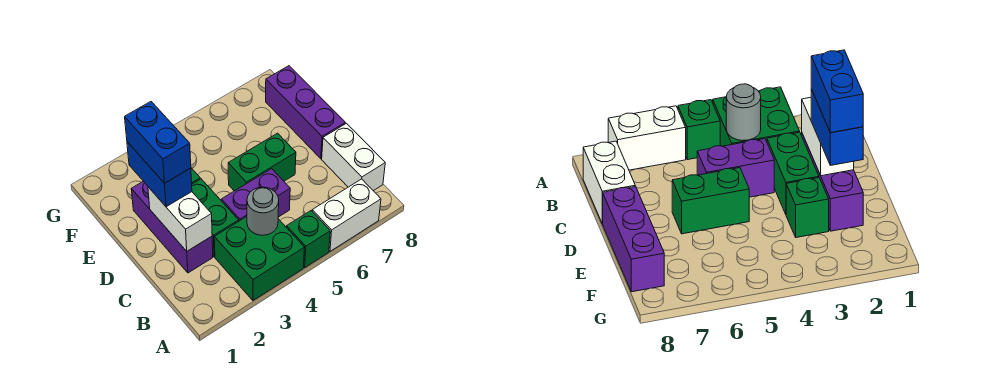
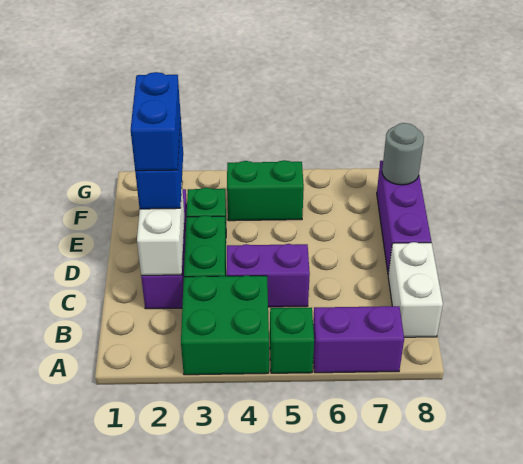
white brick A6:A7 level 1 -> purple brick A6:A7 level 1
grey round brick B4 level 2 -> grey round brick F8 level 2
green brick D5:D6 level 1 -> green brick F4:F5 level 1

